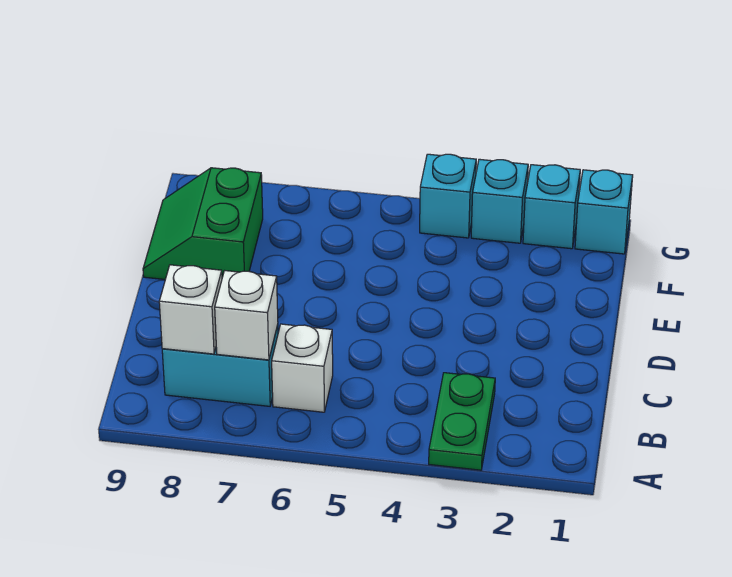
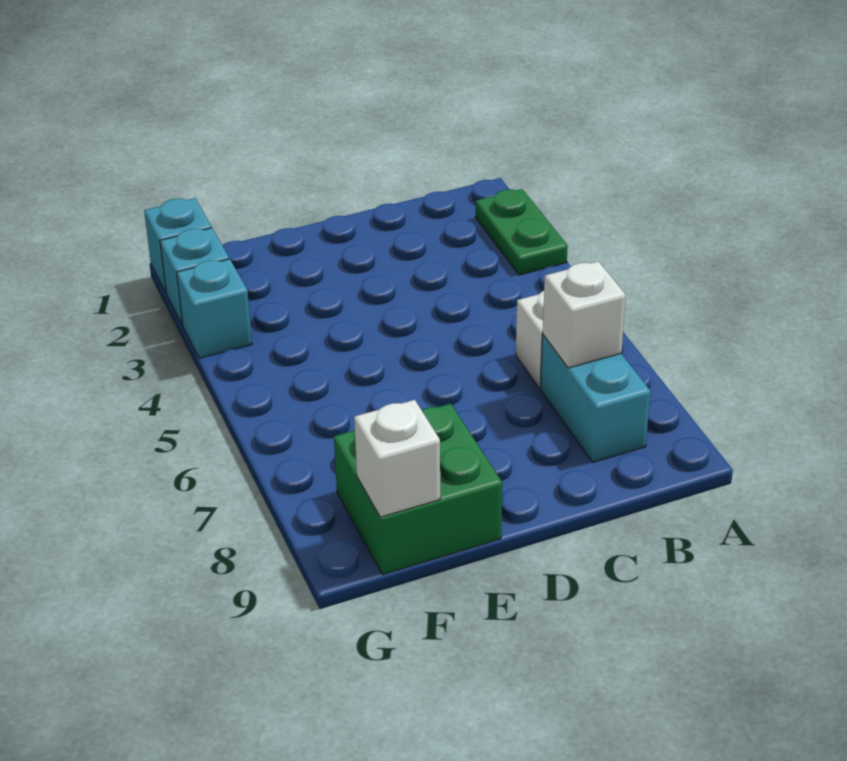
green plate A3:B3 level 1 -> green plate A2:A3 level 1
white brick B8 level 2 -> white brick F9 level 2
green slope E8:F9 level 1 top 8 -> green brick E8:F9 level 1
cyan brick G4 level 1 -> none

